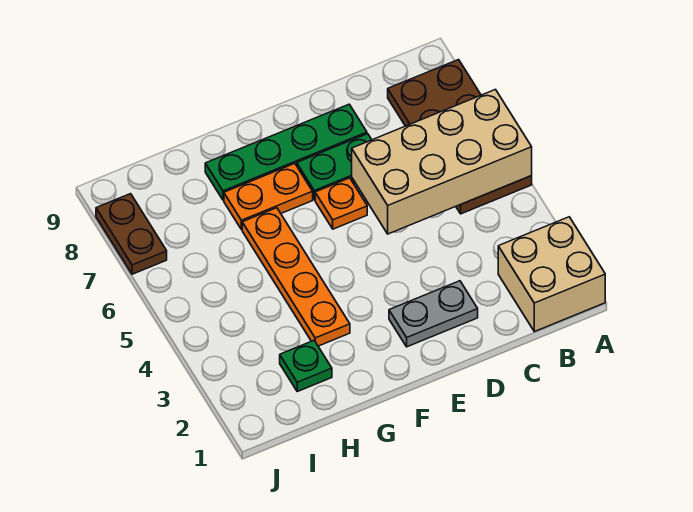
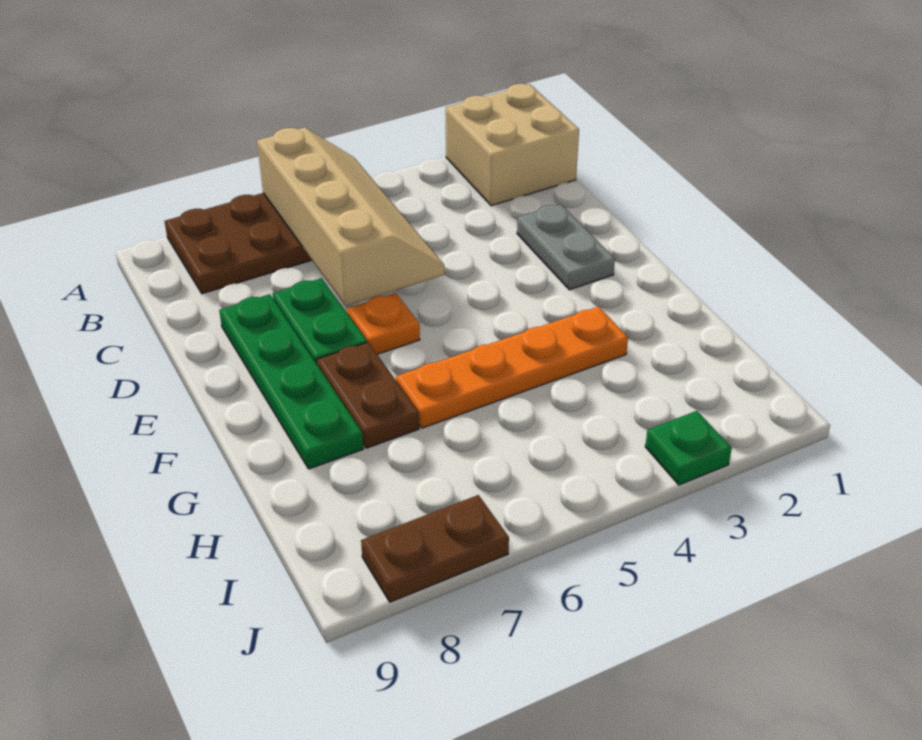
tan brick A5:D6 level 2 -> tan slope A5:D6 level 2 top 6
orange plate F7:G7 level 1 -> brown plate F7:G7 level 1
green plate H2 level 1 -> green plate J3 level 1

